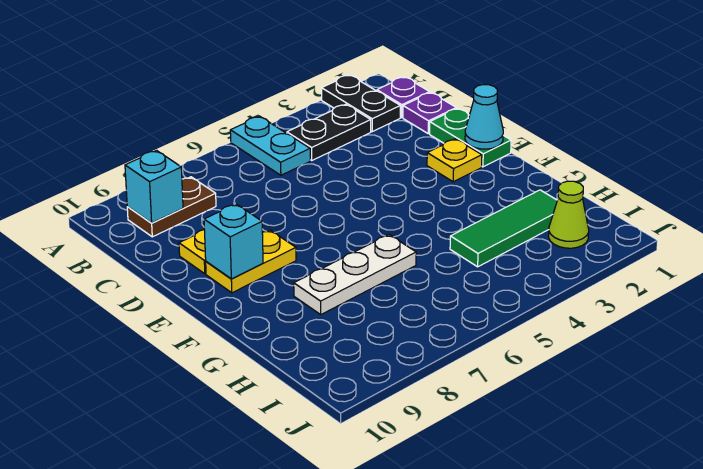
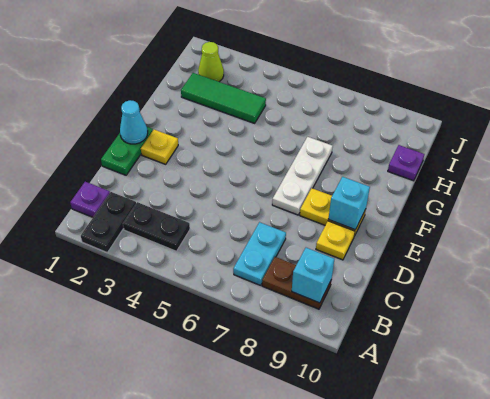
cyan plate A5:B5 level 1 -> cyan plate B7:C7 level 1
purple plate C1 level 1 -> purple plate H10 level 1
white plate G6:G8 level 1 -> white plate E7:G7 level 1

